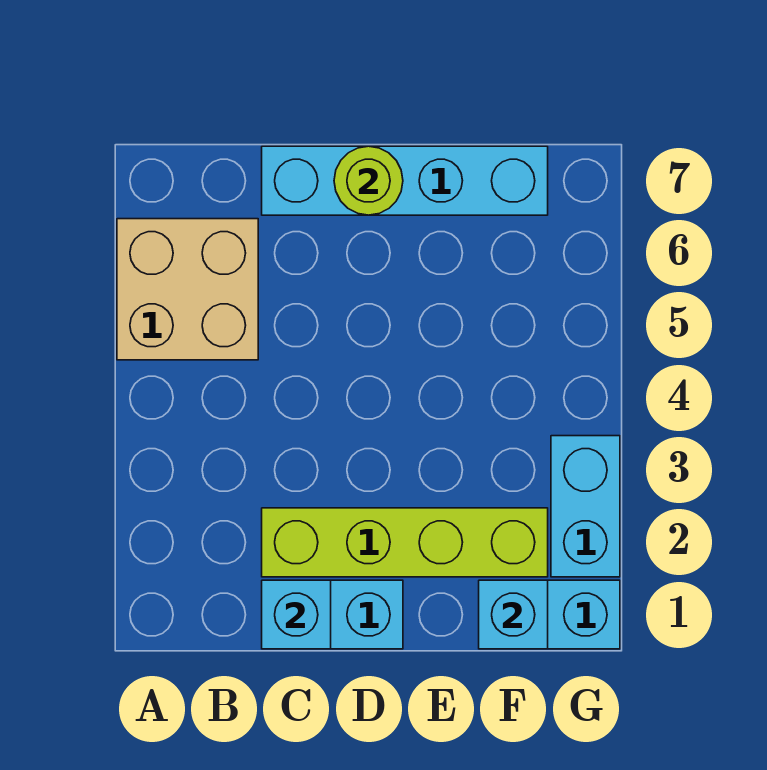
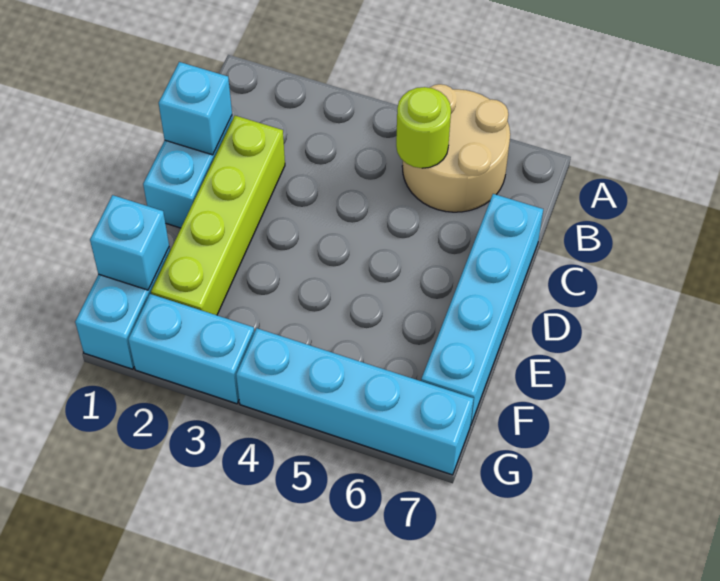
tan brick A5:B6 level 1 -> tan round brick A5:B6 level 1
lime round brick D7 level 2 -> lime round brick B5 level 2
none -> cyan brick G4:G7 level 1

